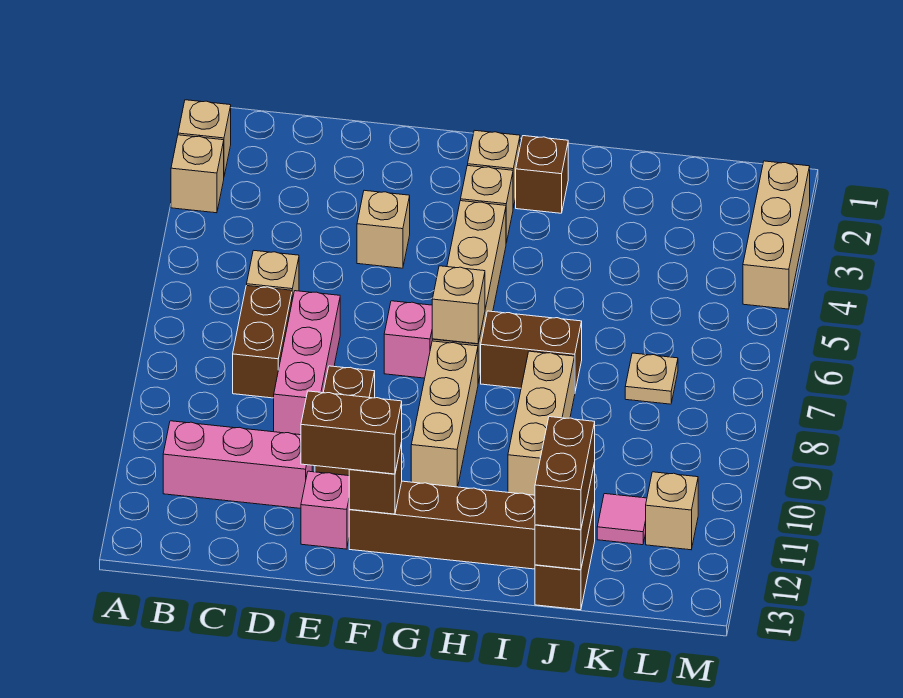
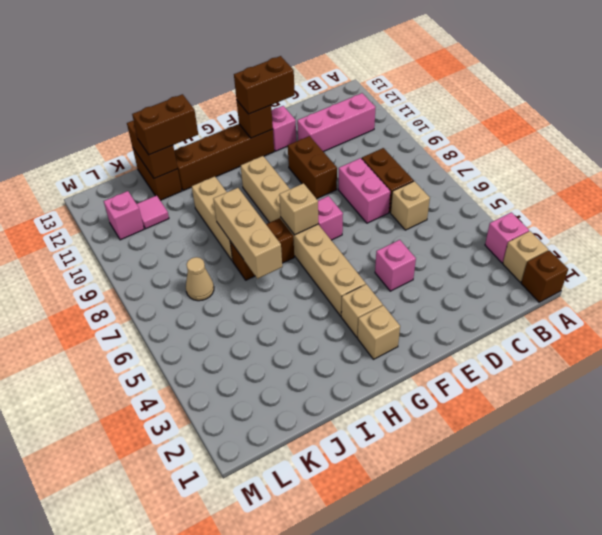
tan brick A3 level 1 -> pink brick A3 level 1
pink brick D7:D9 level 1 -> pink brick D7:D8 level 1
tan brick E4 level 1 -> pink brick E4 level 1
brown brick H2 level 1 -> brown brick A1 level 1
brown brick J12:J13 level 3 -> brown brick I12:J12 level 3
tan plate K7 level 1 -> tan cone K7 level 1
tan brick L11 level 1 -> pink brick L11 level 1
tan brick M2:M4 level 1 -> tan brick I6:I8 level 2

